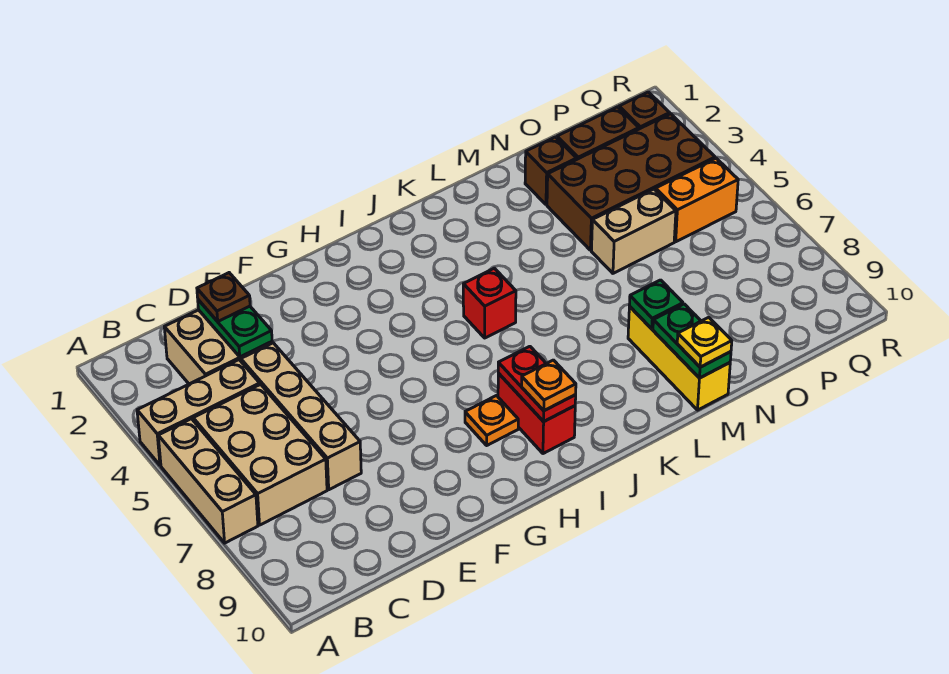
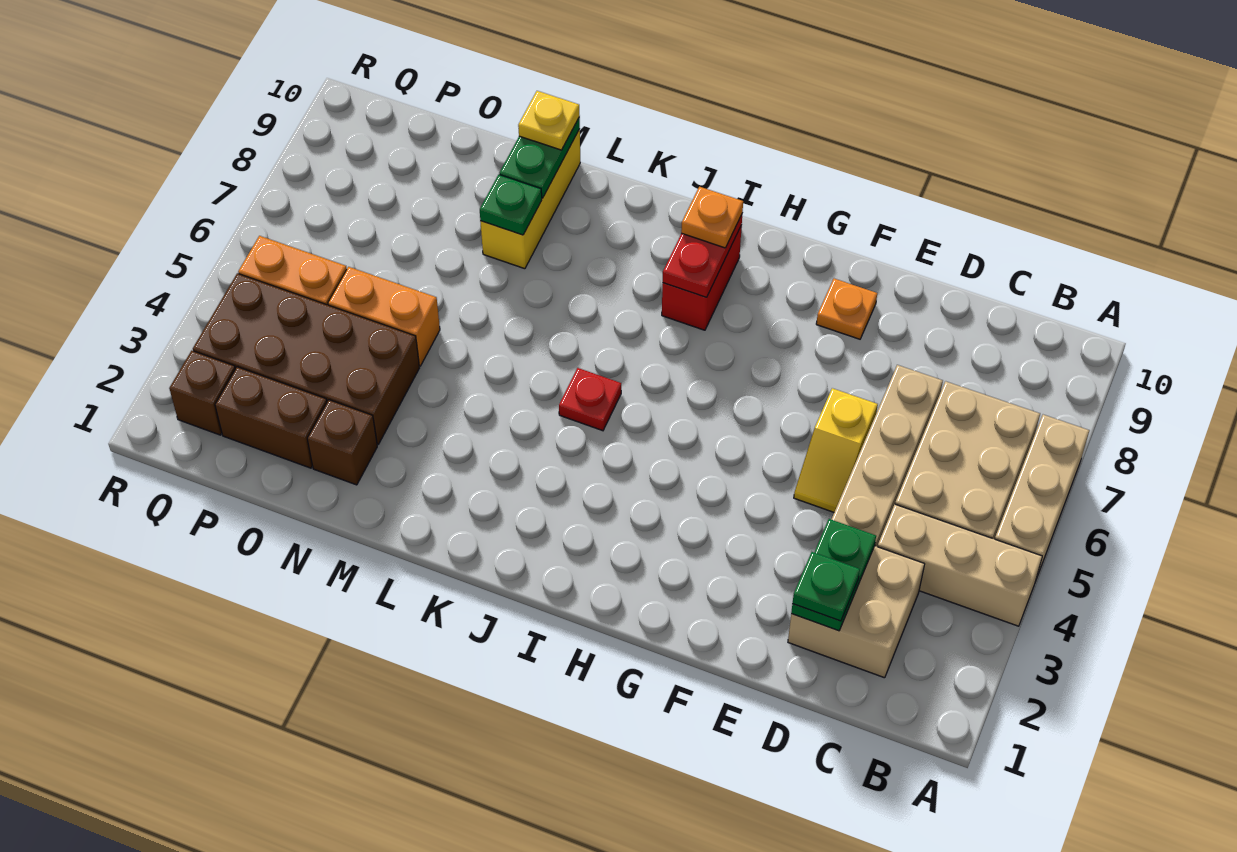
brown plate D2 level 3 -> green plate D2 level 3
none -> yellow slope E5:E6 level 1 top 6
orange plate H8 level 1 -> orange plate F9 level 1
red brick J5 level 1 -> red plate J5 level 1
tan brick N5:O5 level 1 -> orange brick N5:O5 level 1

